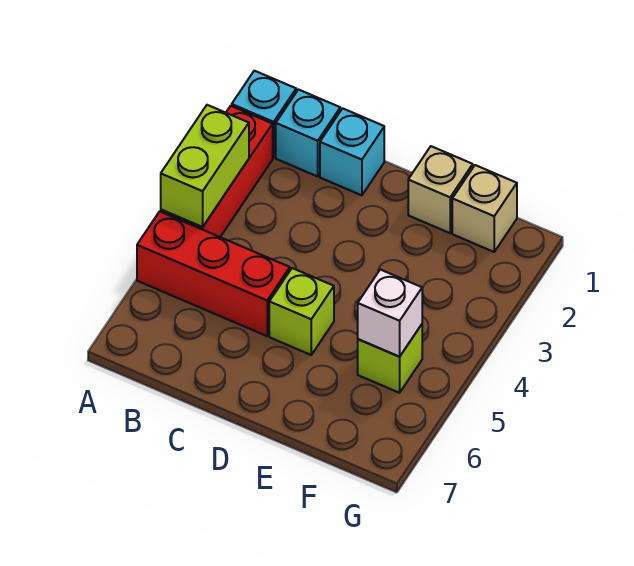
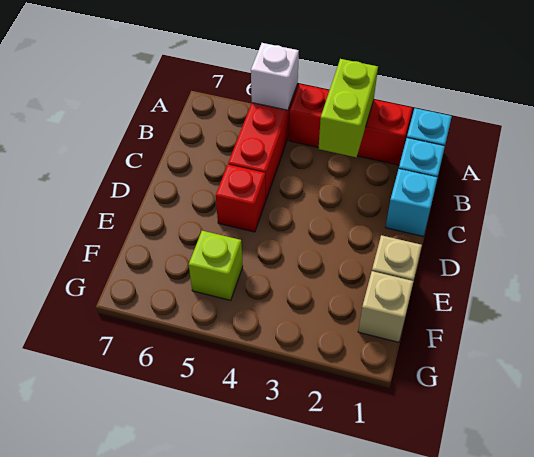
lime brick A3:A4 level 2 -> lime brick A3:B3 level 2
lime brick D5 level 1 -> red brick D5 level 1
white brick F5 level 2 -> white brick A5 level 2

